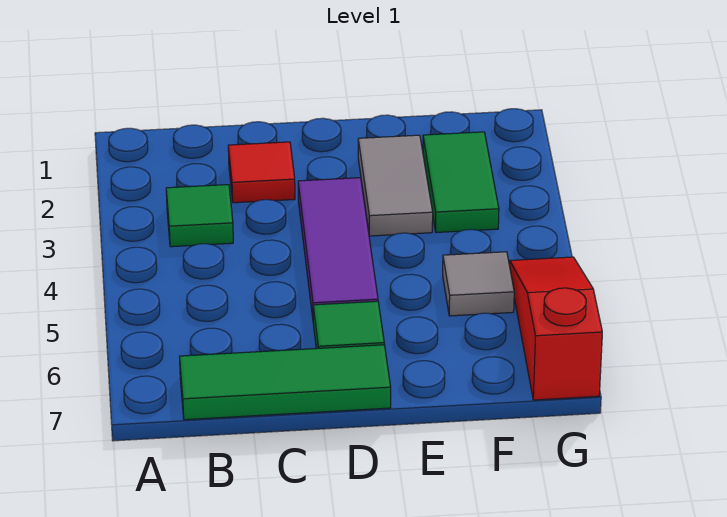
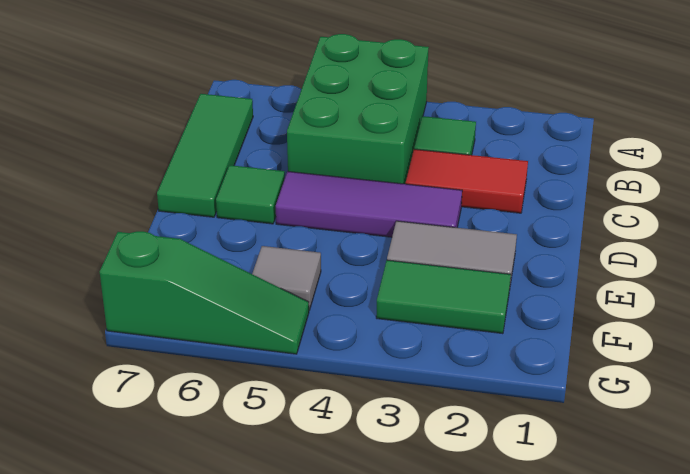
none -> green brick A4:C5 level 1
red tile C2 level 1 -> red tile C2:C3 level 1
red slope G5:G7 level 1 top 7 -> green slope G5:G7 level 1 top 7

